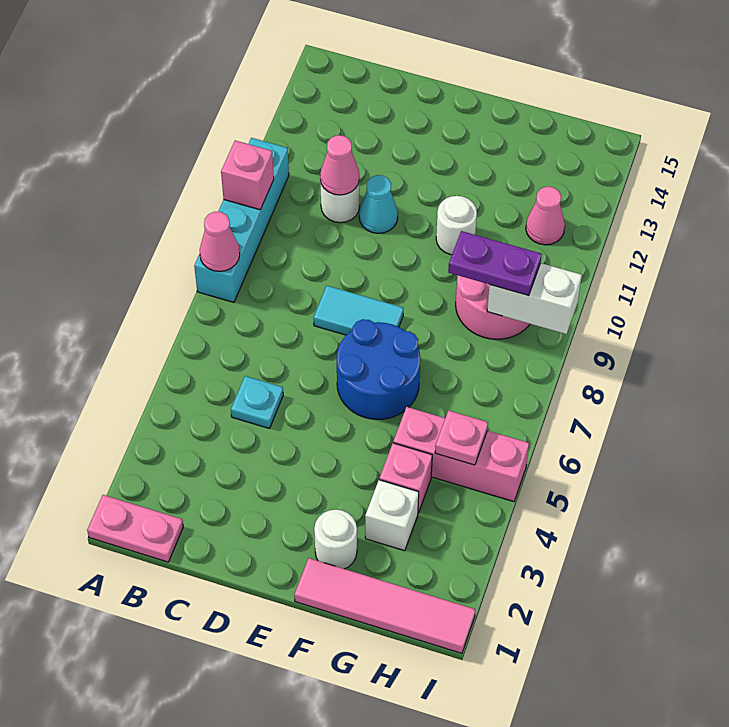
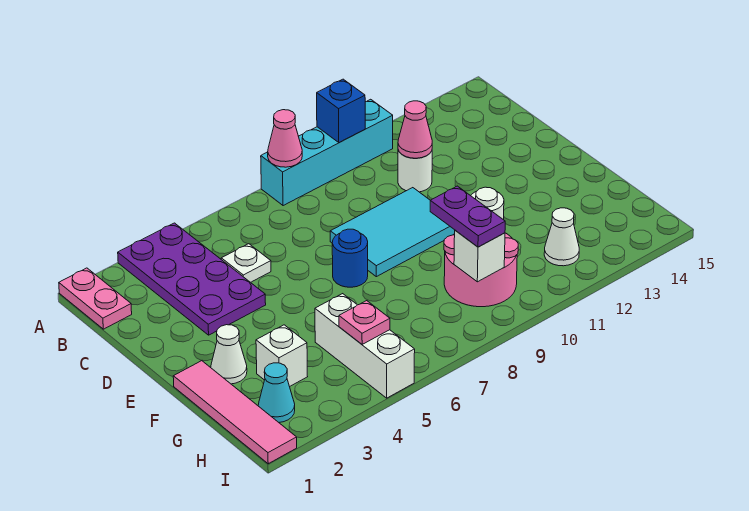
none -> purple plate A3:D4 level 1
pink brick A10 level 2 -> blue brick A10 level 2
cyan plate C5 level 1 -> white plate C5 level 1
cyan tile D8:E8 level 1 -> cyan tile D8:E10 level 1
cyan cone D11 level 1 -> cyan cone H2 level 1
blue round brick E6:F7 level 1 -> blue round brick E7 level 1
white round brick F2 level 1 -> white cone F2 level 1
pink brick G4 level 1 -> none
pink brick G5:I5 level 1 -> white brick G5:I5 level 1
white brick H9:I9 level 2 -> white brick H9 level 2
pink cone H12 level 1 -> white cone H12 level 1

